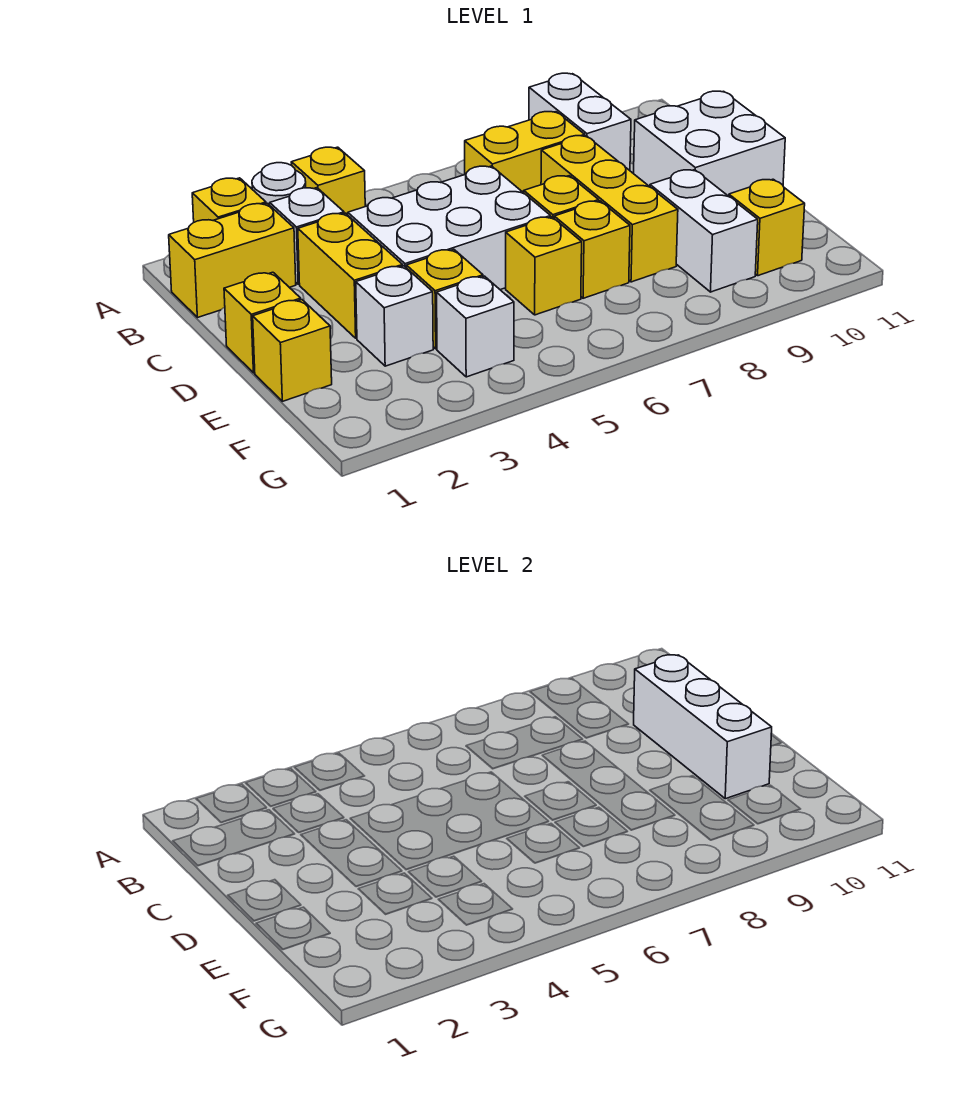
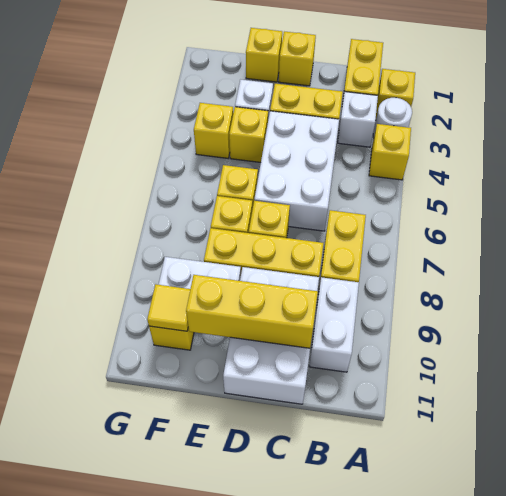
white brick A9:B9 level 1 -> white brick B9:B10 level 1
white brick C10:D11 level 1 -> white brick C9:D11 level 1
white brick C10:E10 level 2 -> yellow brick C10:E10 level 2
white brick F4 level 1 -> yellow brick F4 level 1
none -> yellow tile F10 level 2

